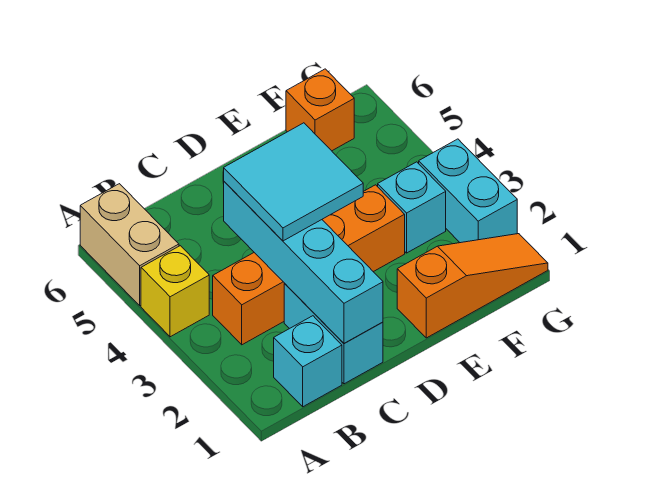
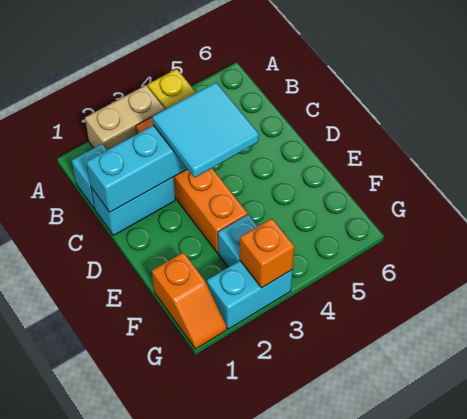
tan brick A5:A6 level 1 -> tan brick A2:A3 level 1
orange slope E1:G1 level 1 top E -> orange slope F1:G1 level 1 top F
orange brick F6 level 1 -> orange brick G3 level 2

